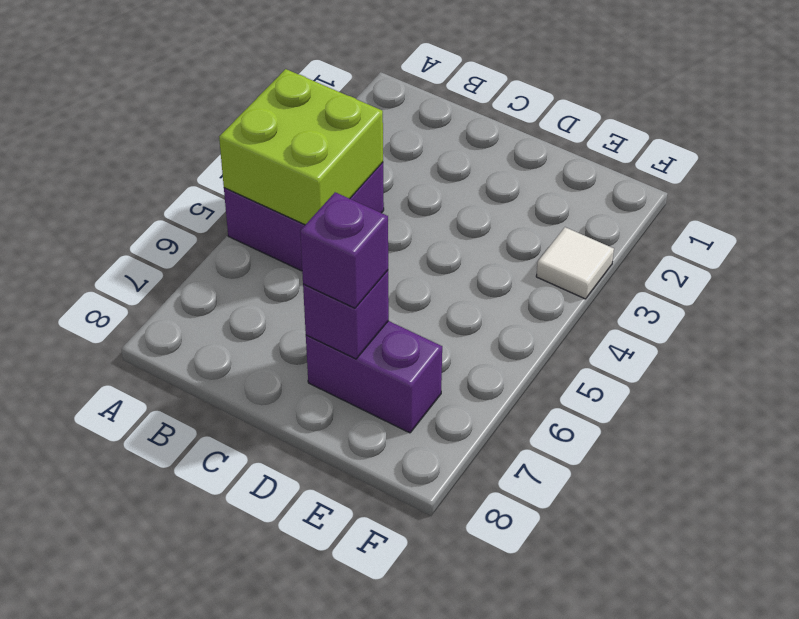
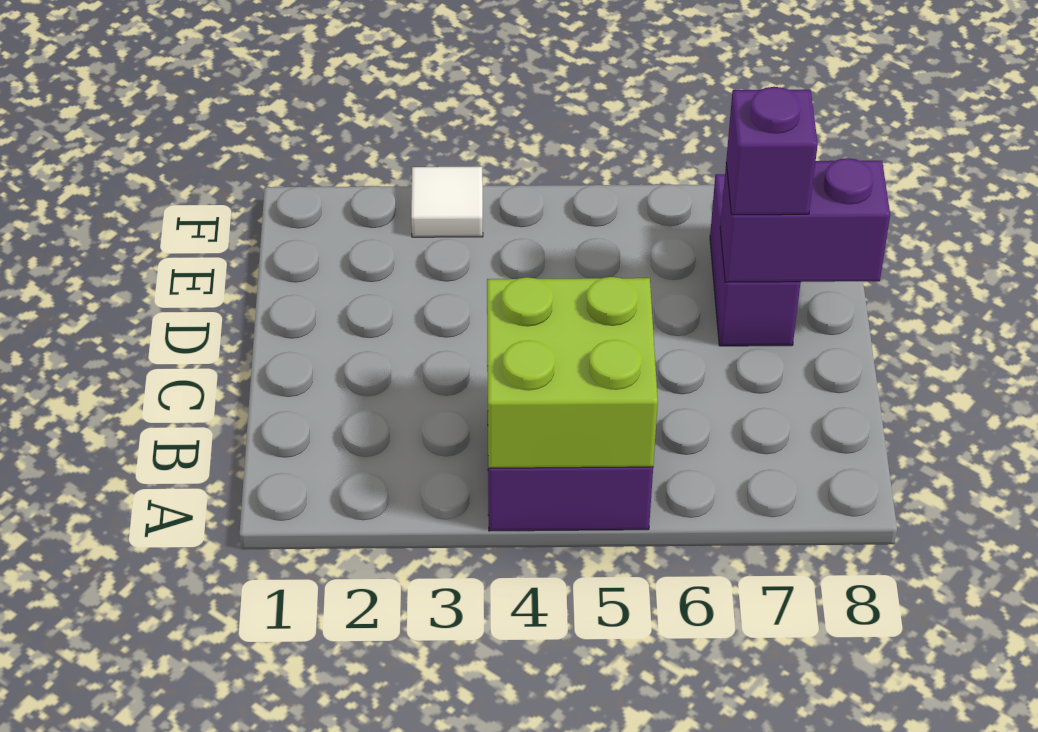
purple brick D7 level 2 -> purple brick D7:D8 level 2

